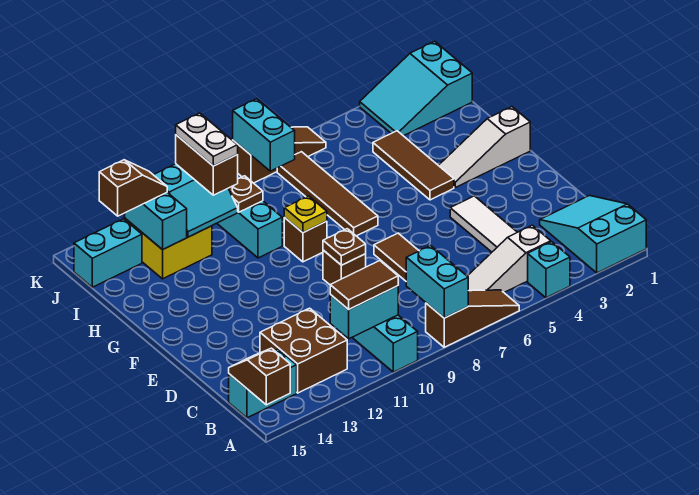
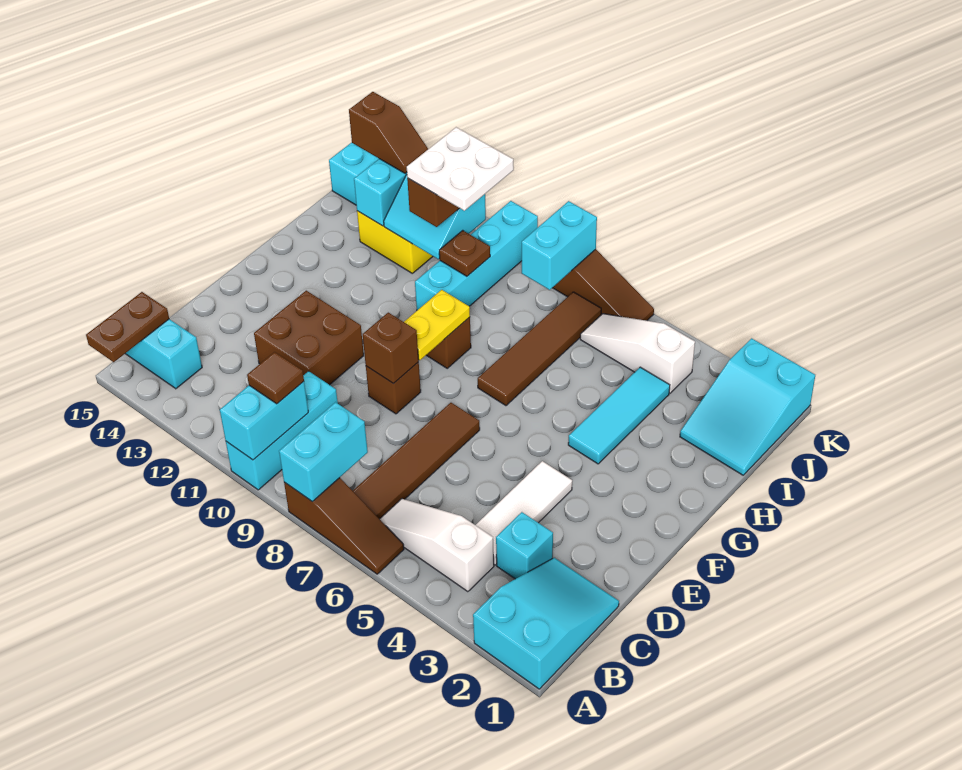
cyan brick A4 level 1 -> cyan brick C3 level 1
brown slope A15:B15 level 2 top A -> brown plate A15:B15 level 2
cyan brick B10:B11 level 2 -> cyan brick A10:B10 level 2
brown tile B10:B11 level 3 -> brown tile B10 level 3
brown brick B12:C13 level 1 -> brown brick D11:E12 level 1
brown plate E9 level 2 -> brown brick E9 level 2
white slope G1:G3 level 1 top 1 -> white slope J4:J6 level 1 top 4
brown tile G4:I4 level 1 -> cyan tile G4:I4 level 1
yellow plate G9 level 2 -> yellow plate F9:G9 level 2
white plate I11:J11 level 4 -> white plate I10:J11 level 4
cyan slope J1:K3 level 1 top 1 -> cyan slope I1:K2 level 1 top K

